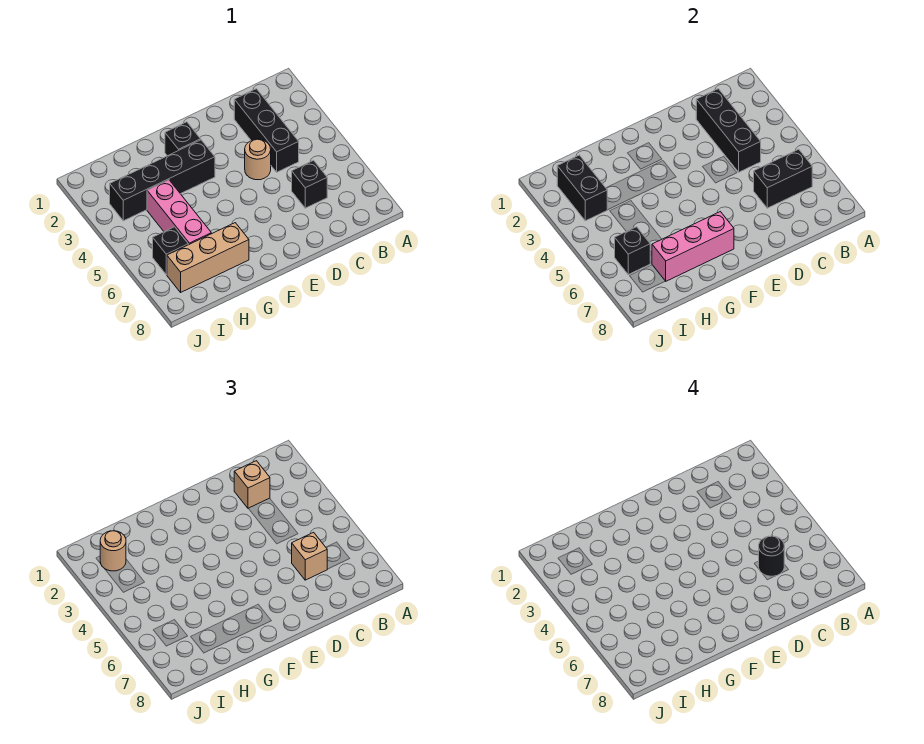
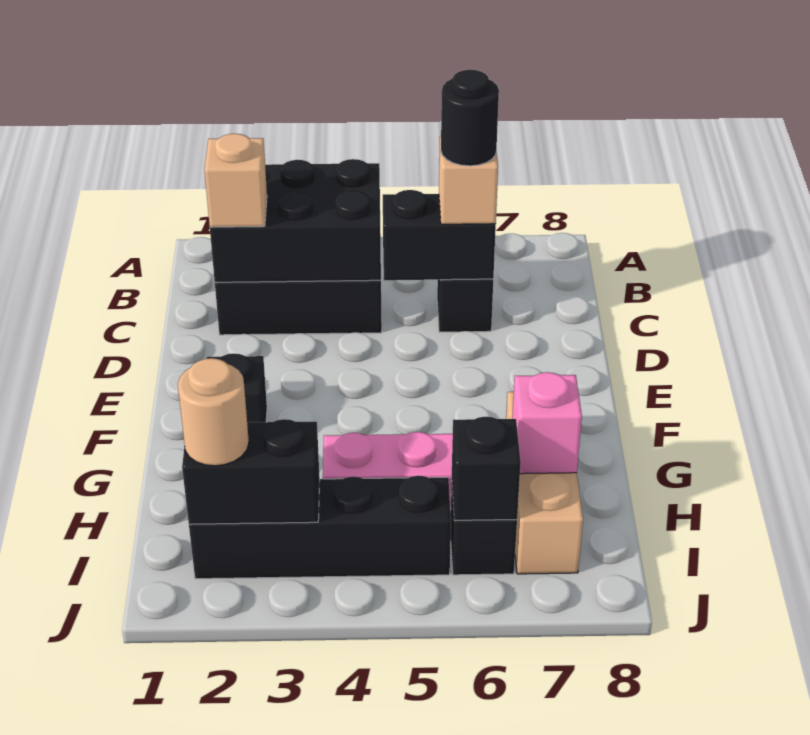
black brick B6:C6 level 2 -> black brick C5:C6 level 2
black brick C2:C4 level 2 -> black brick B2:C4 level 2
tan round brick D4 level 1 -> none
black brick F3:I3 level 1 -> black brick I2:I5 level 1
pink brick F7:H7 level 2 -> pink brick H7 level 2

